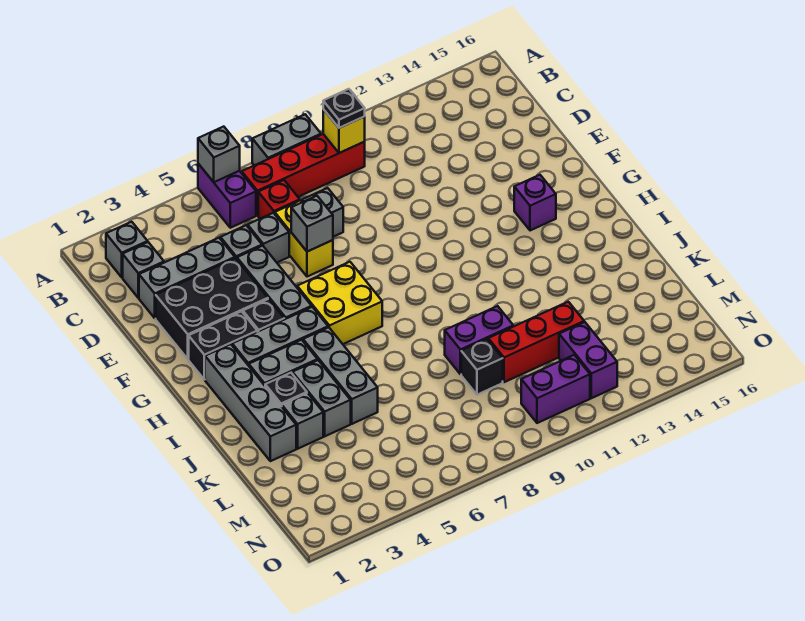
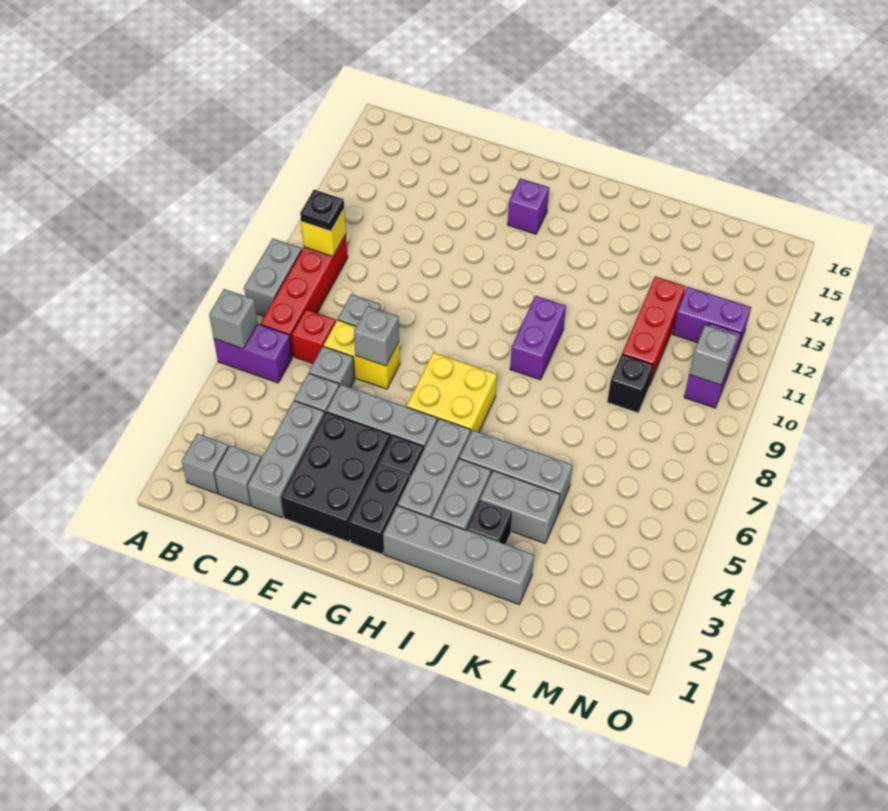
grey brick K3 level 1 -> grey brick N10 level 2
purple brick K9:K10 level 1 -> purple brick I9:I10 level 1

